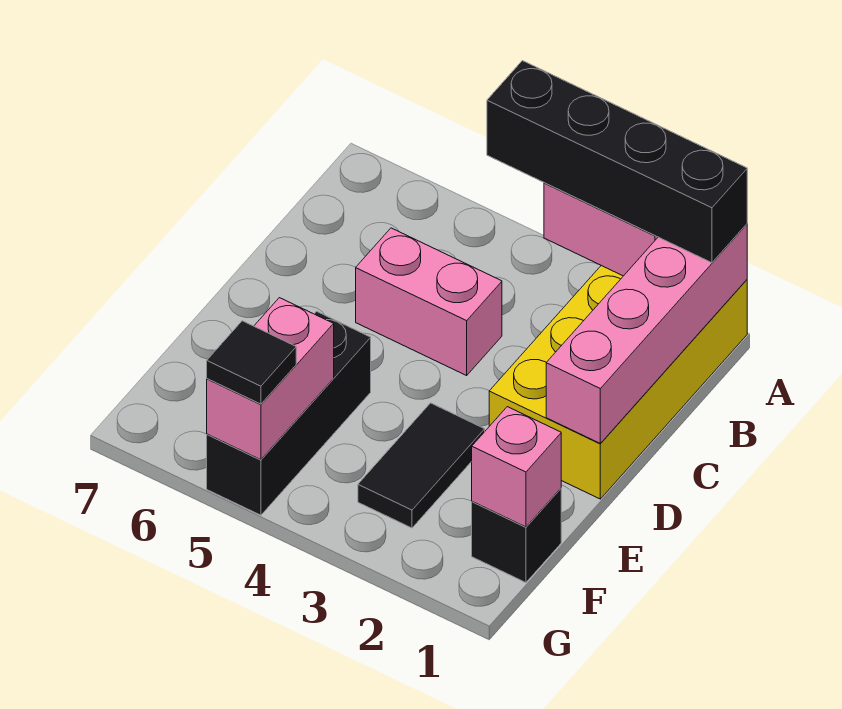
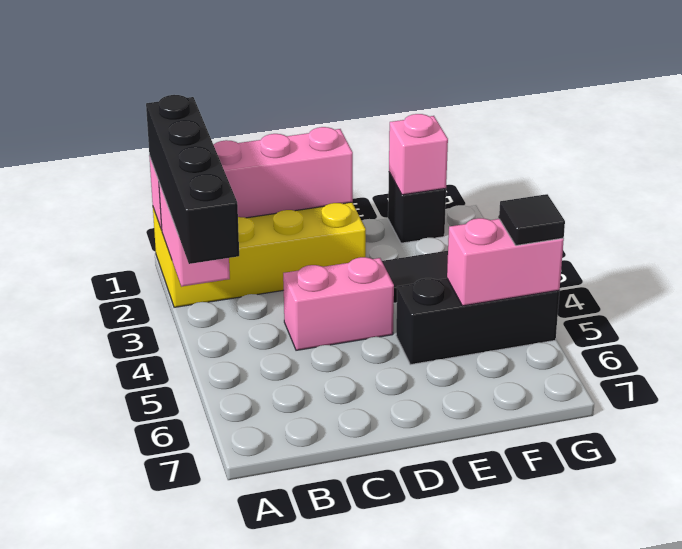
pink brick C4:C5 level 1 -> pink brick C4:D4 level 1

